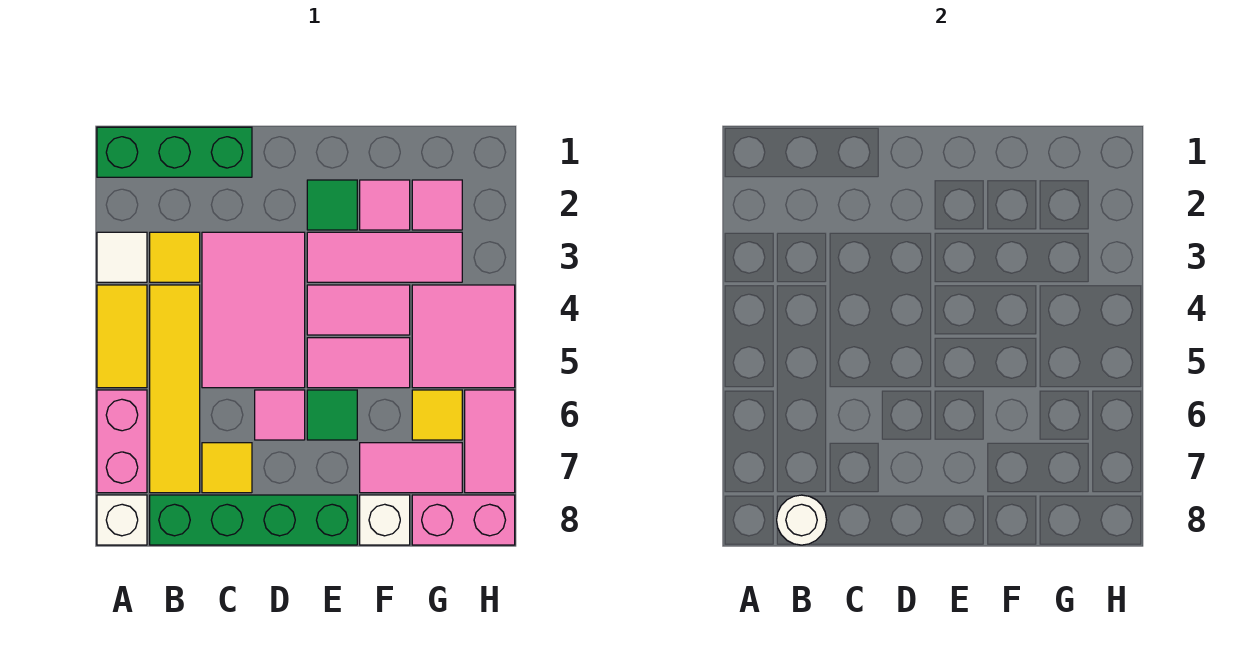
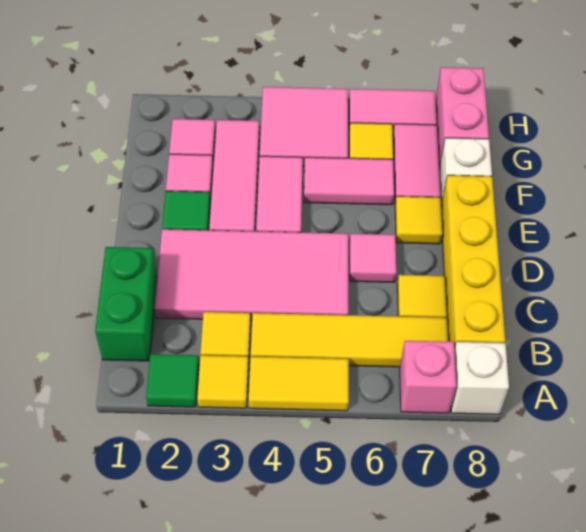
green brick A1:C1 level 1 -> green brick B1:C1 level 1
white tile A3 level 1 -> yellow tile A3 level 1
pink brick A6:A7 level 1 -> pink brick A7 level 1
green brick B8:E8 level 1 -> yellow brick B8:E8 level 1
white round brick B8 level 2 -> none
pink tile C3:D5 level 1 -> pink tile C2:D5 level 1
pink tile E5:F5 level 1 -> pink tile F5:F6 level 1
green tile E6 level 1 -> green tile A2 level 1
none -> yellow tile E7 level 1

